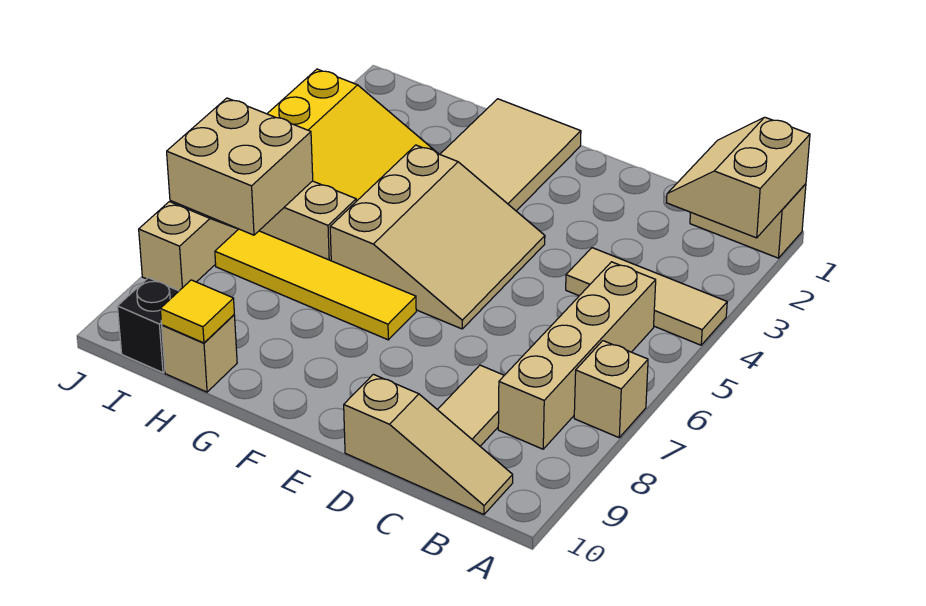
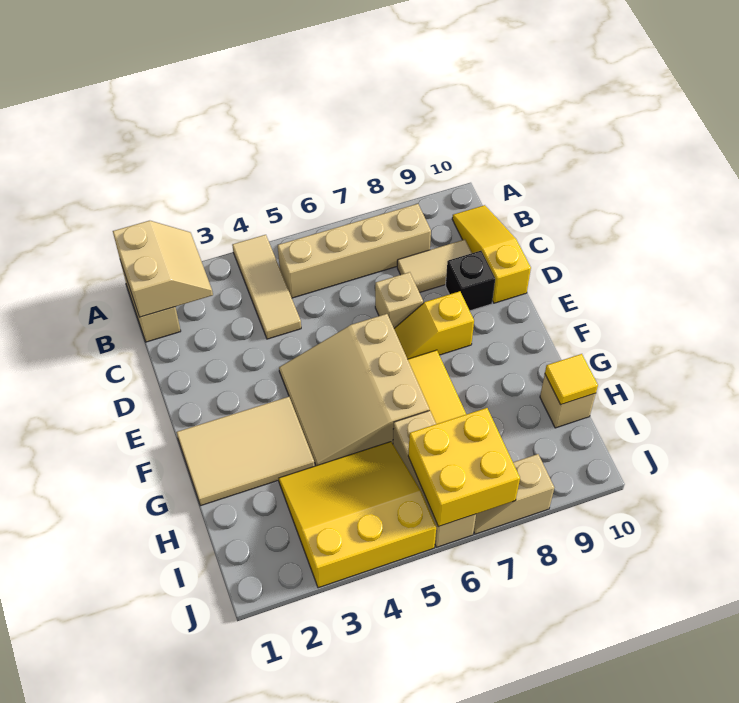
tan slope A1:B2 level 2 top A -> tan slope A1:B2 level 2 top 1
tan brick A7 level 1 -> tan brick D7 level 1
tan slope B10:D10 level 1 top D -> yellow slope B10:D10 level 1 top D
tan slope E4:G6 level 1 top G -> tan slope E4:G6 level 1 top 6
none -> yellow slope E7:E8 level 1 top 8
tan brick I6:J7 level 2 -> yellow brick I6:J7 level 2
black brick I10 level 1 -> black brick D9 level 1

